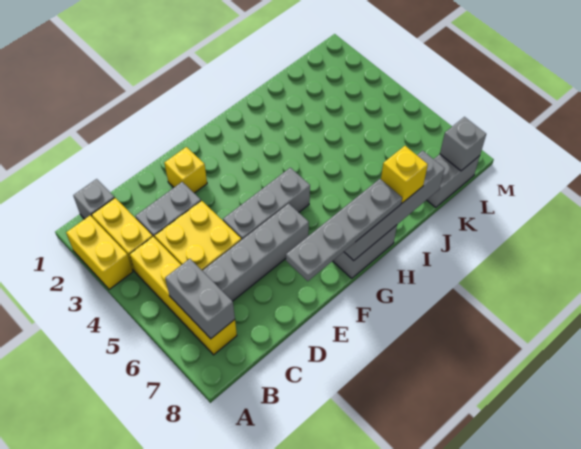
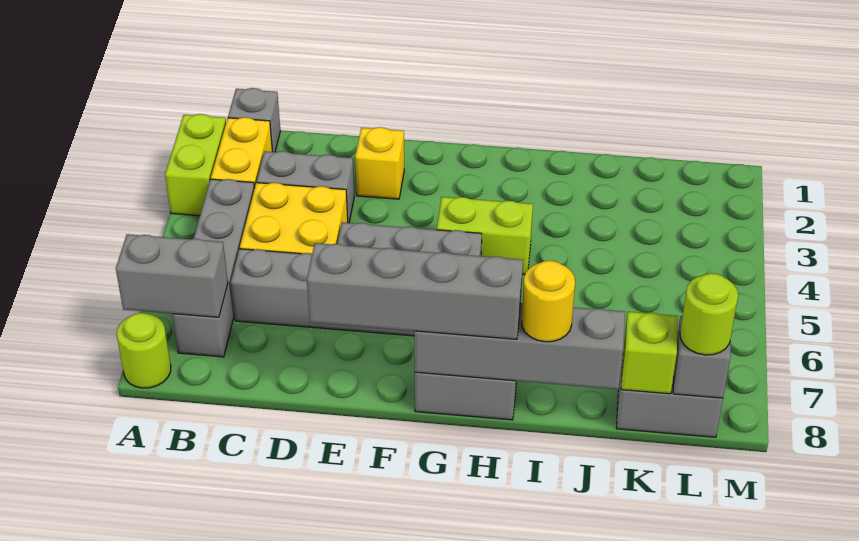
yellow brick A2:A3 level 1 -> lime brick A2:A3 level 1
none -> lime round brick A8 level 1
yellow brick B4:B7 level 1 -> grey brick B4:B7 level 1
grey brick B6:B7 level 2 -> grey brick A7:B7 level 2
grey plate E8:H8 level 3 -> grey brick E8:H8 level 3
none -> lime brick G4:H4 level 1
yellow brick I8 level 3 -> yellow round brick I8 level 3
none -> lime brick K8 level 2
none -> lime round brick L8 level 3

